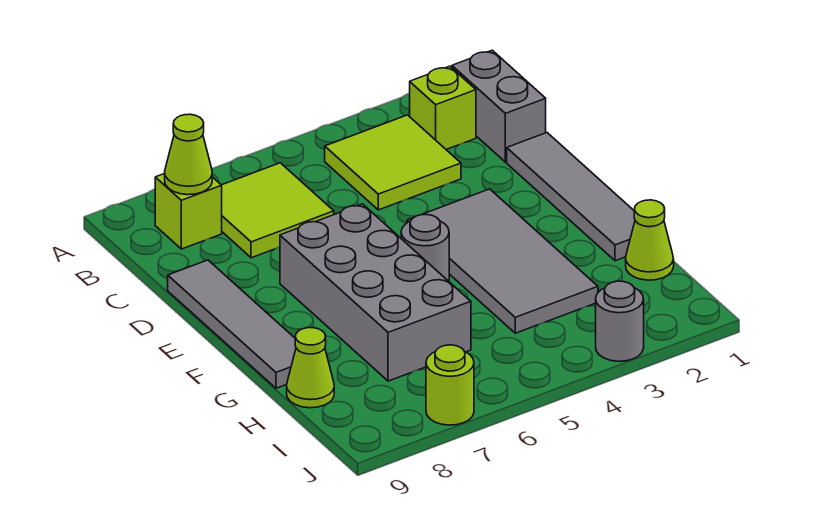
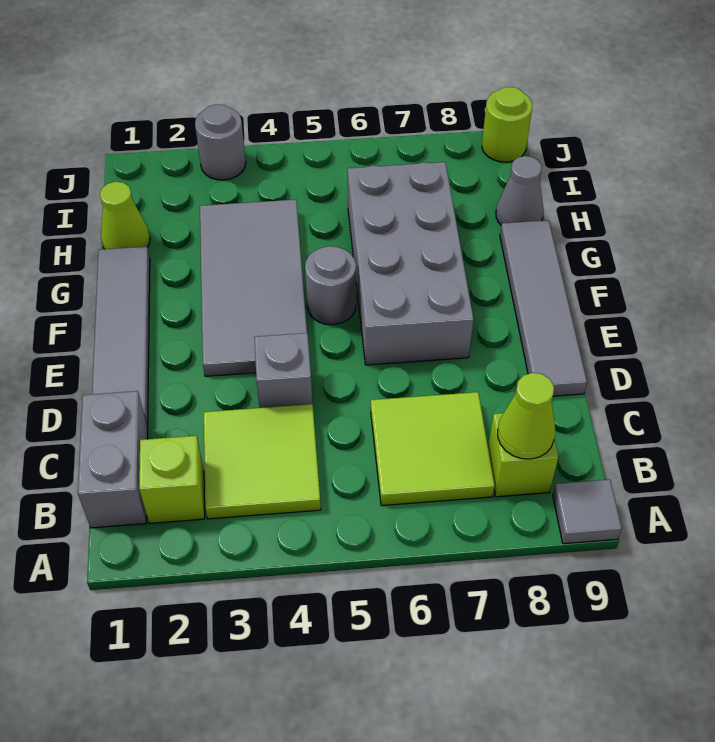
none -> grey tile A9 level 1
none -> grey brick D4 level 1
lime cone H9 level 1 -> grey cone H9 level 1
lime round brick J7 level 1 -> lime round brick J9 level 1

